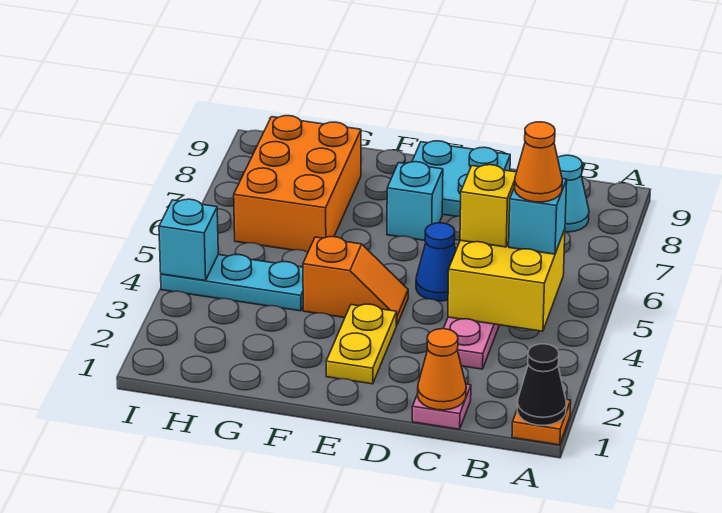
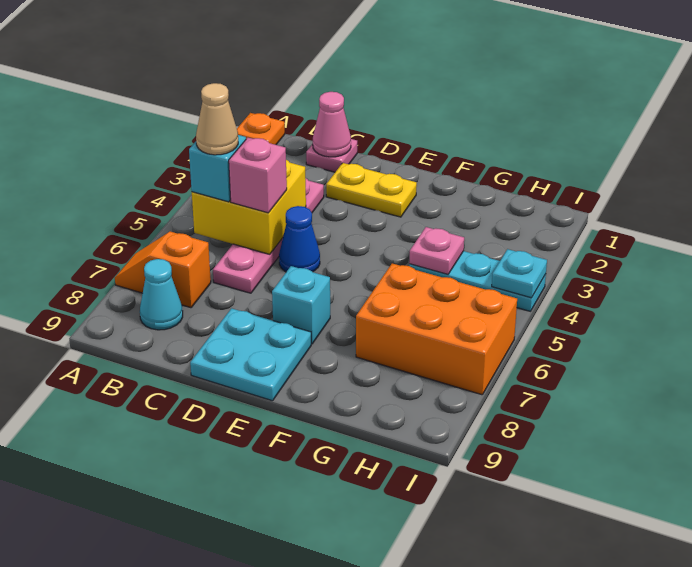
black cone A1 level 2 -> none
orange cone B5 level 4 -> tan cone B5 level 4
orange cone C1 level 2 -> pink cone C1 level 2
yellow brick C5 level 3 -> pink brick C5 level 3
yellow plate E2:E3 level 1 -> yellow plate D2:E2 level 1
orange slope E4:F4 level 1 top F -> orange slope A7:B7 level 1 top B
none -> pink plate G4 level 2
orange brick G6:H8 level 1 -> orange brick G6:I7 level 1
cyan brick I4 level 2 -> cyan plate I4 level 2

